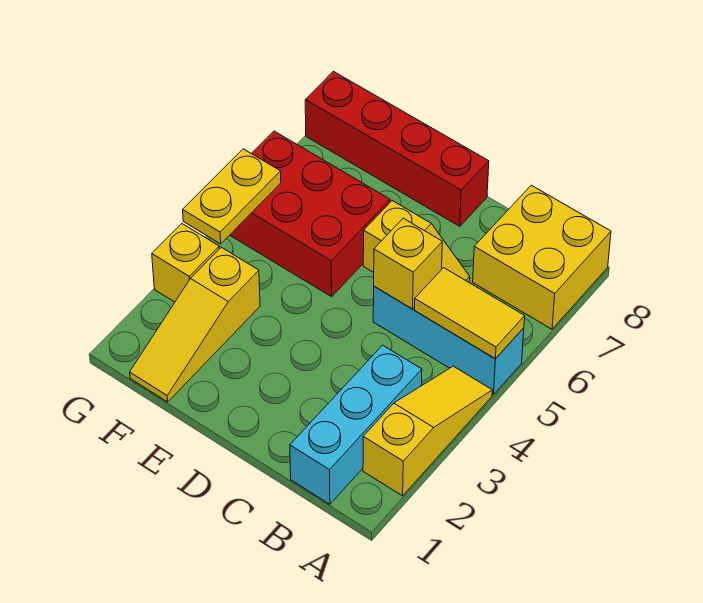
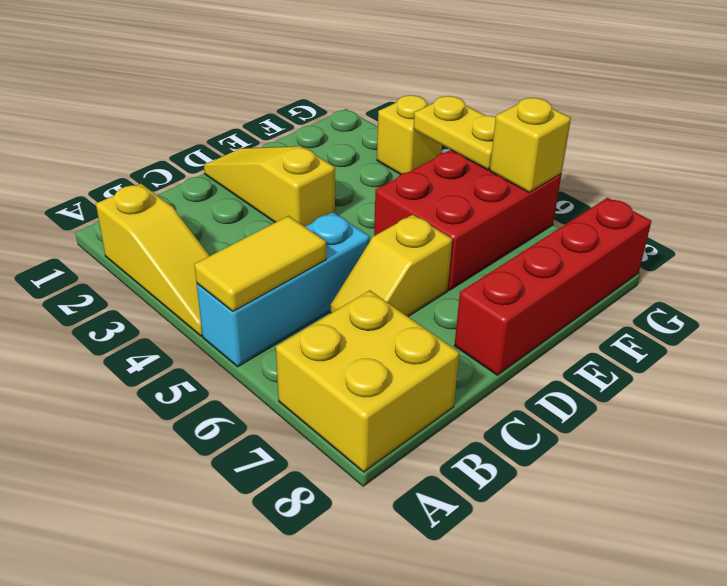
cyan brick B1:B3 level 1 -> none
yellow brick C5 level 2 -> yellow brick G6 level 2
yellow slope F1:F3 level 1 top 3 -> yellow slope D1:D3 level 1 top 3

